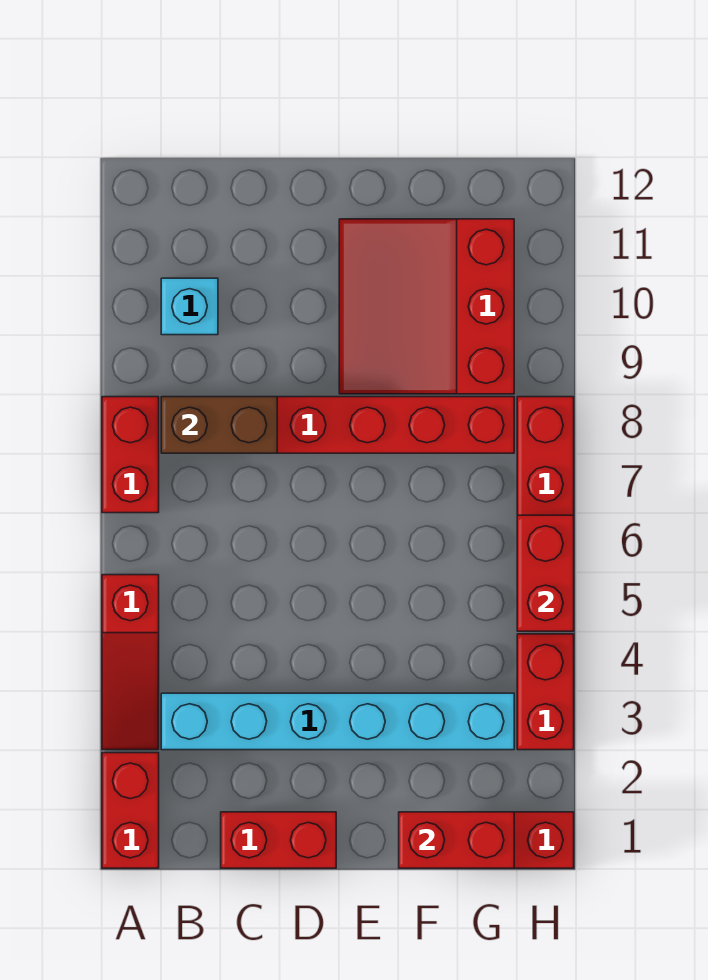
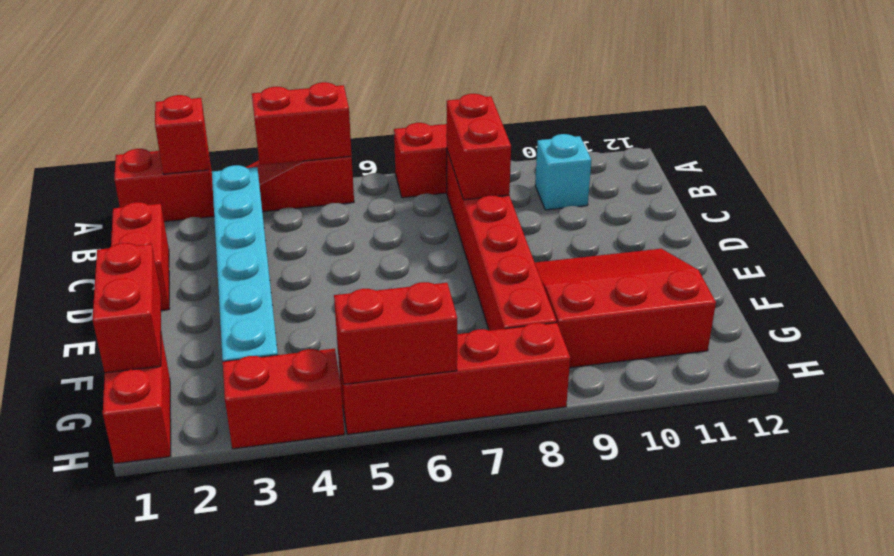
none -> red brick A2 level 2
none -> red brick A4:A5 level 2
brown brick B8:C8 level 2 -> red brick B8:C8 level 2

